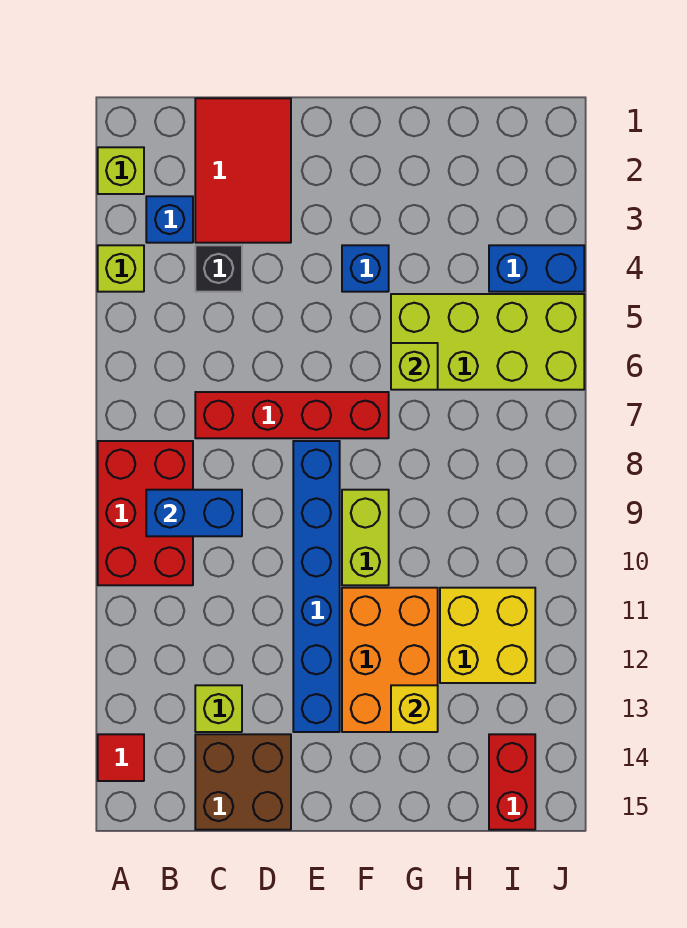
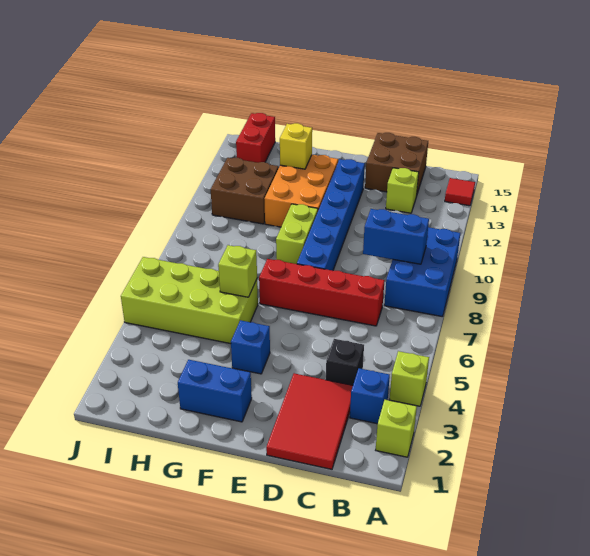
red brick A8:B10 level 1 -> blue brick A8:B10 level 1
yellow brick H11:I12 level 1 -> brown brick H11:I12 level 1
blue brick I4:J4 level 1 -> blue brick F2:G2 level 1

